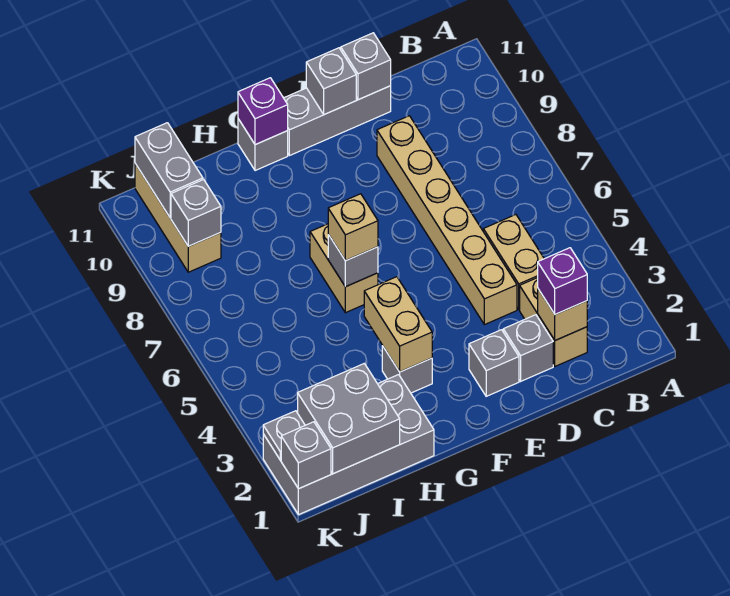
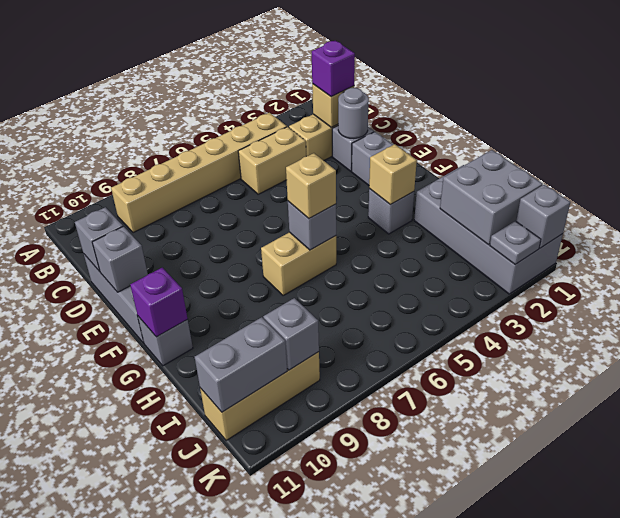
none -> grey round brick D2 level 2
tan brick D4:D9 level 1 -> tan brick B4:B9 level 1
tan brick G3:G4 level 2 -> tan brick G3 level 2

